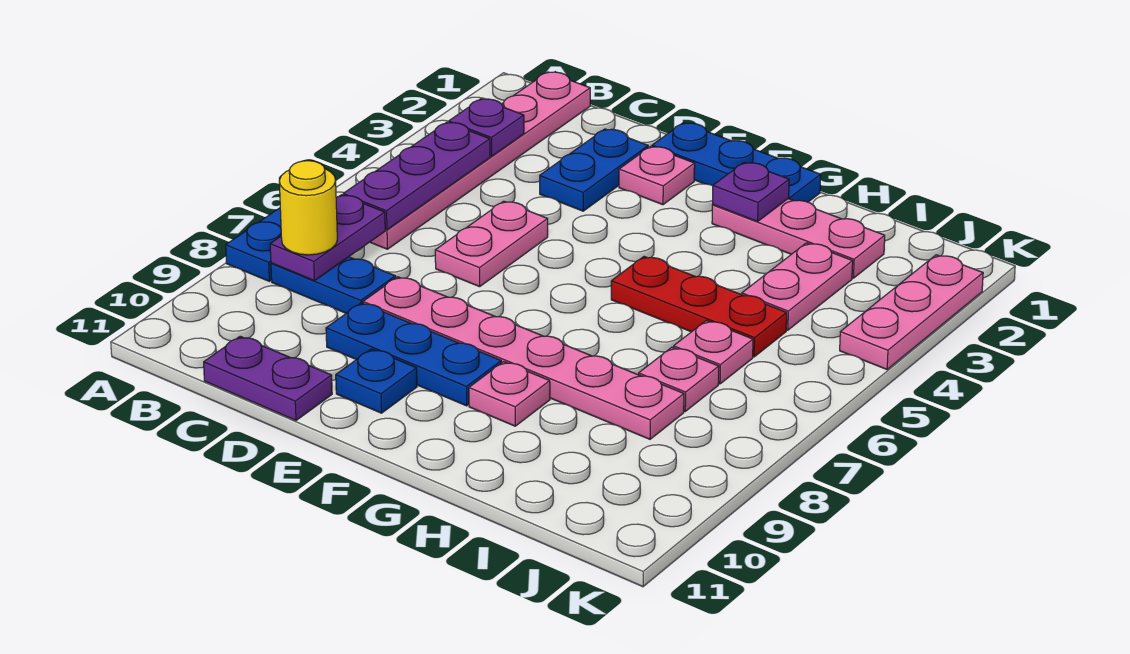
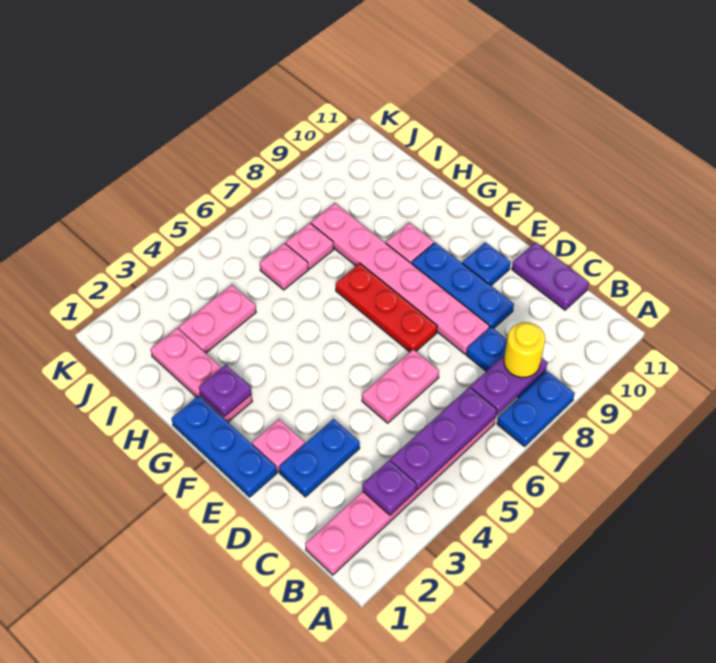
red plate G5:I5 level 1 -> red plate E7:G7 level 1
pink plate K2:K4 level 1 -> none

